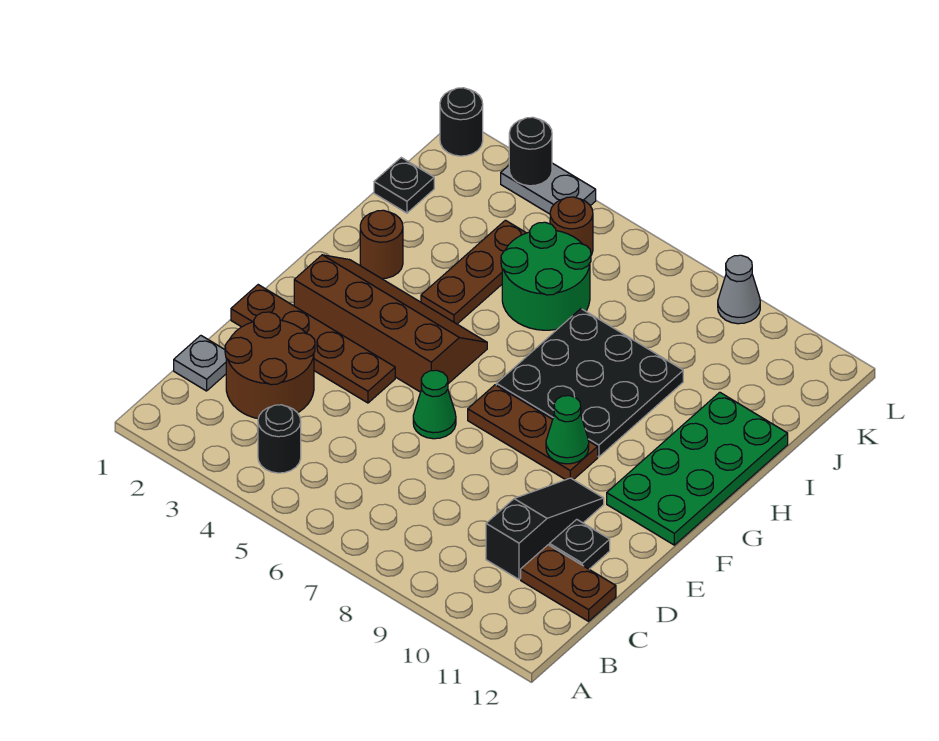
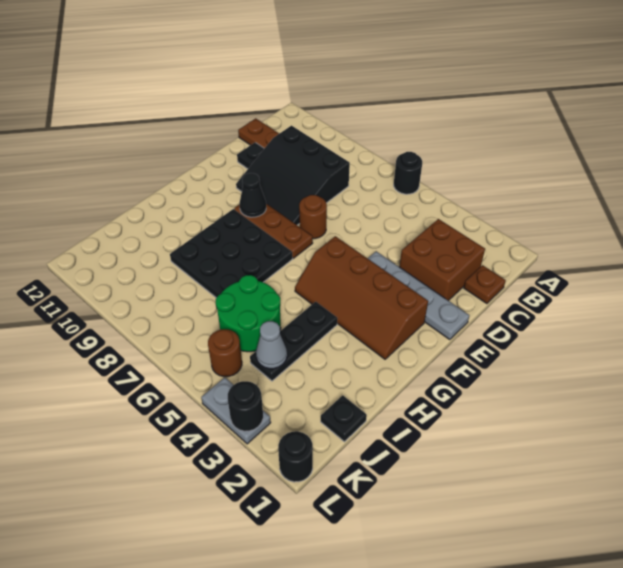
black round brick B4 level 1 -> black round brick A6 level 1
grey plate C1 level 1 -> brown plate C1 level 1
brown round brick C2:D3 level 1 -> brown brick C2:D3 level 1
black slope C10:E10 level 1 top C -> black slope C8:E10 level 1 top C
brown plate E1:E4 level 1 -> grey plate E1:E4 level 1
green cone E6 level 1 -> none
green cone F9 level 2 -> black cone F9 level 2
green plate F11:I12 level 1 -> none
brown round brick H2 level 1 -> brown round brick E7 level 1
brown plate H4:J4 level 1 -> black plate H4:J4 level 1
grey cone L9 level 1 -> grey cone J4 level 2

